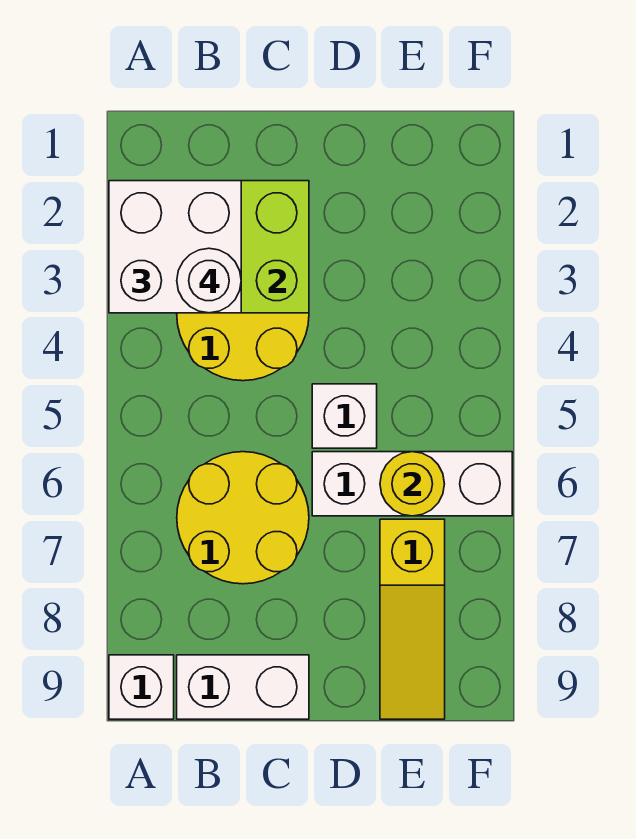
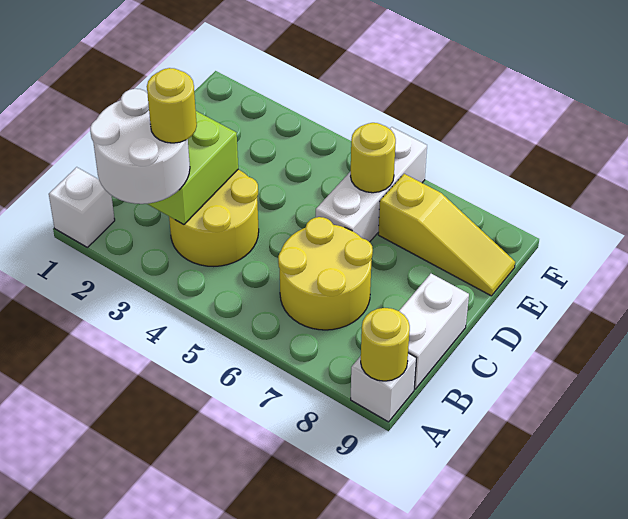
white brick A2:B3 level 3 -> white round brick A2:B3 level 3
none -> yellow round brick A9 level 2
white round brick B3 level 4 -> yellow round brick B3 level 4
white brick D5 level 1 -> white brick A1 level 1

